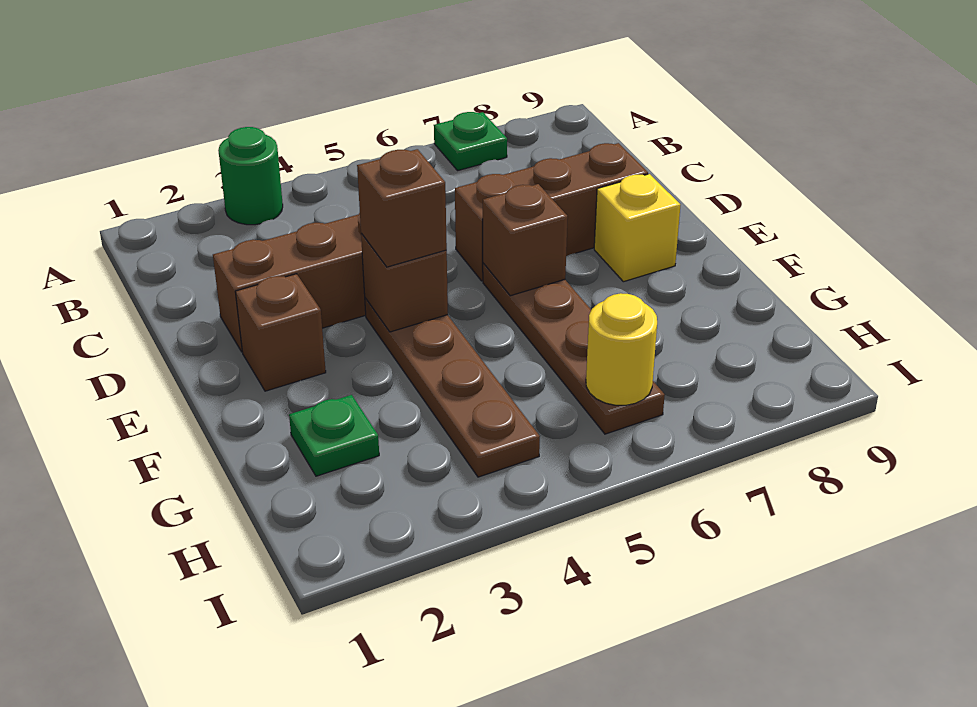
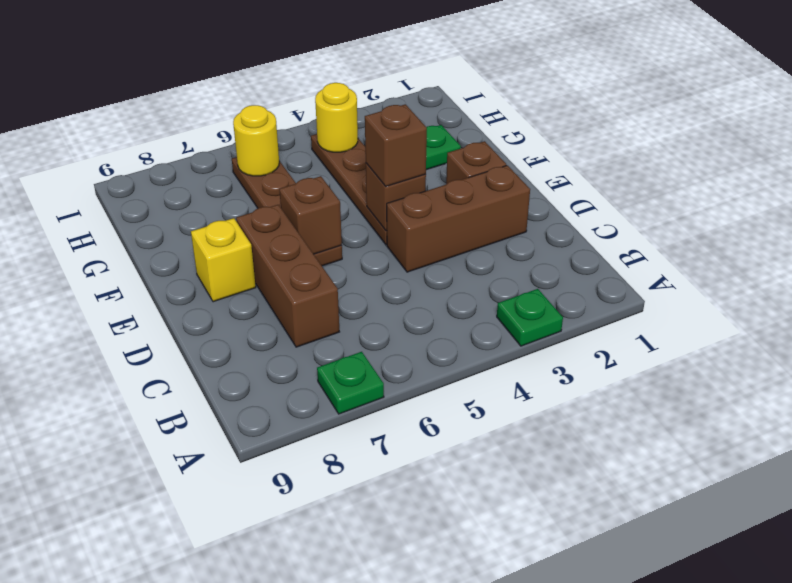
green round brick A3 level 1 -> green plate A3 level 1
brown brick D6:D8 level 1 -> brown brick C7:E7 level 1
none -> yellow round brick H4 level 2

